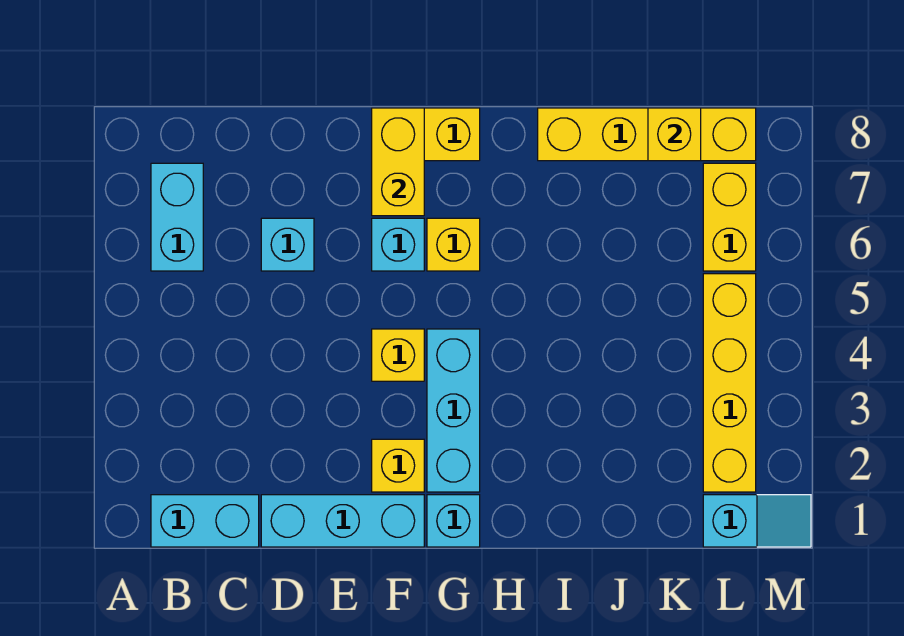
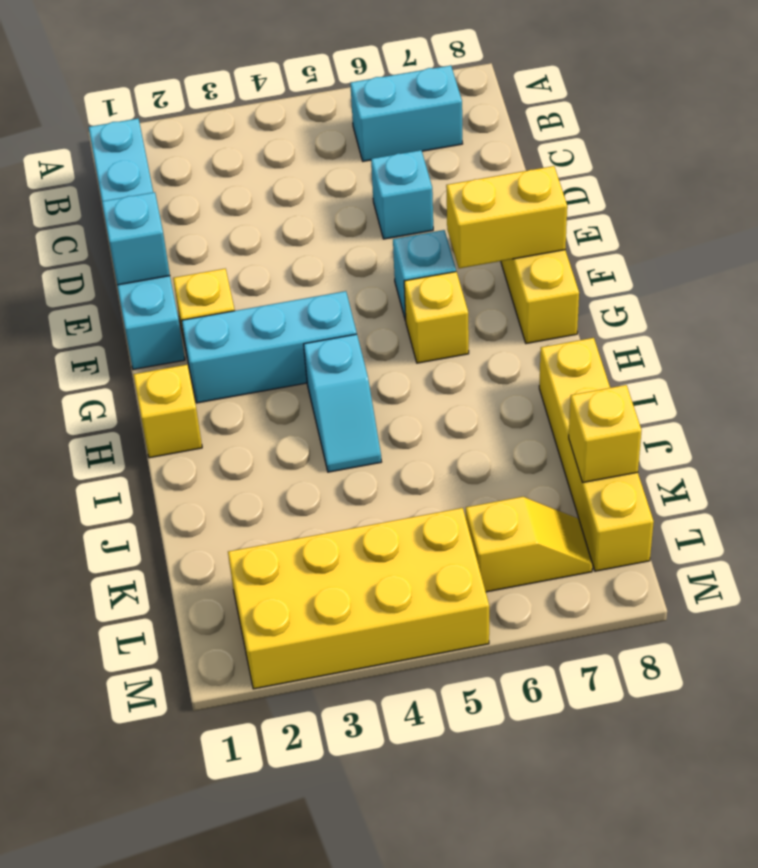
yellow brick F4 level 1 -> yellow brick H1 level 1
cyan brick G1 level 1 -> cyan brick E1 level 2
cyan slope L1:M1 level 1 top L -> cyan slope H4:I4 level 1 top H
yellow brick L2:L5 level 1 -> yellow brick L2:M5 level 1
yellow brick L6:L7 level 1 -> yellow slope L6:L7 level 1 top 6

